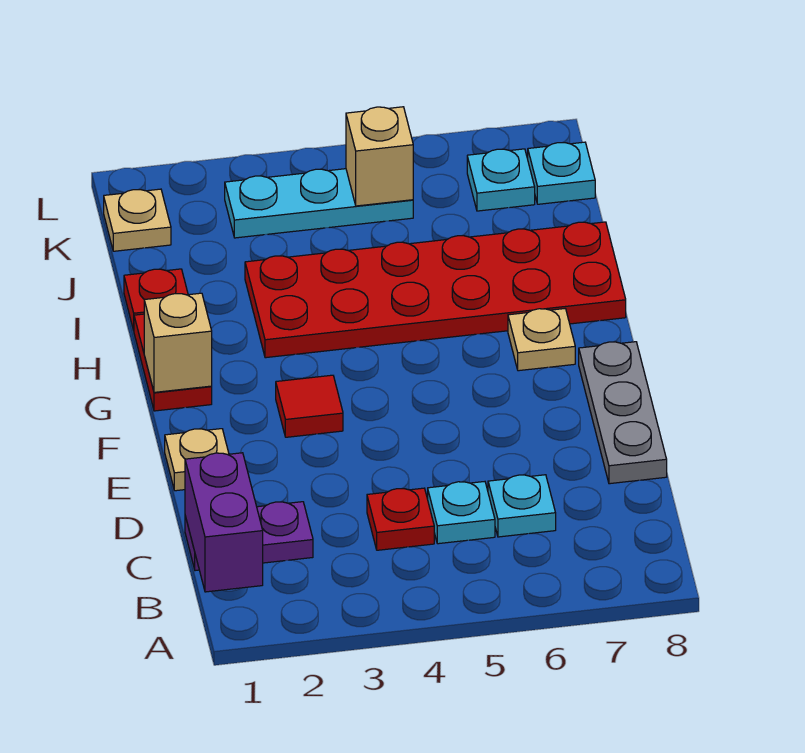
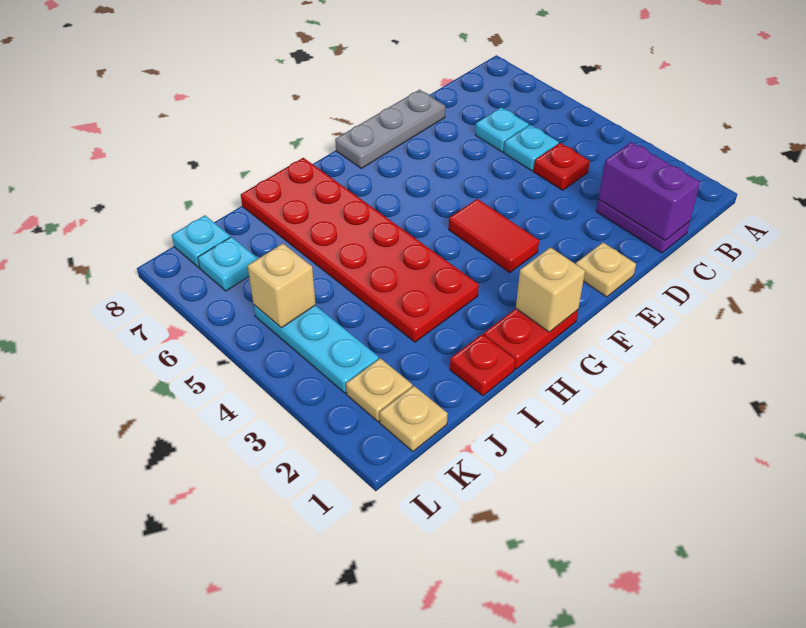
purple brick B1:C1 level 2 -> purple brick C1:C2 level 2
red tile F3 level 1 -> red tile F3:F4 level 1
tan plate G7 level 1 -> tan plate K2 level 1

